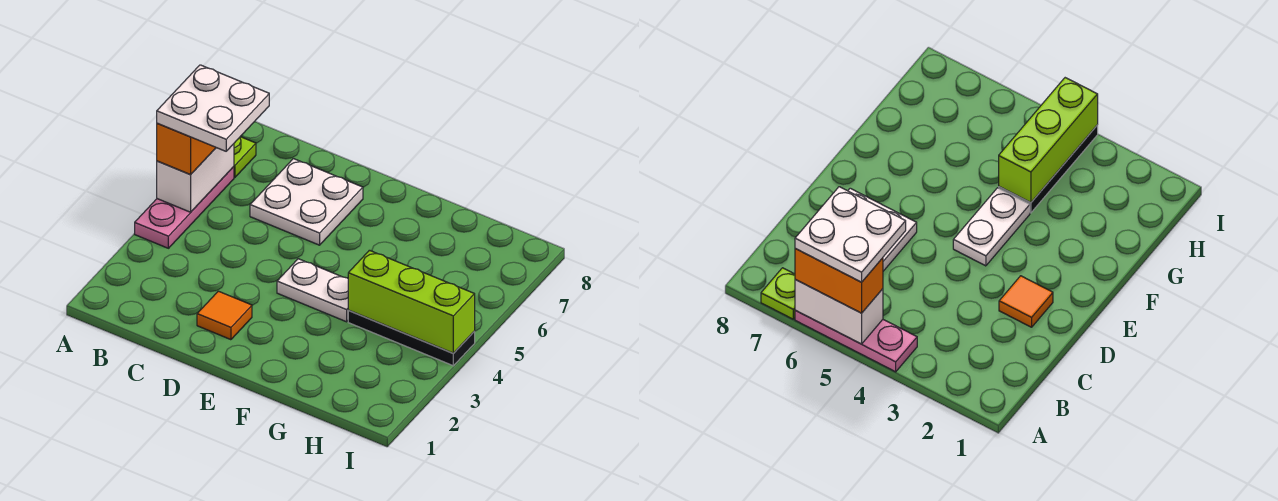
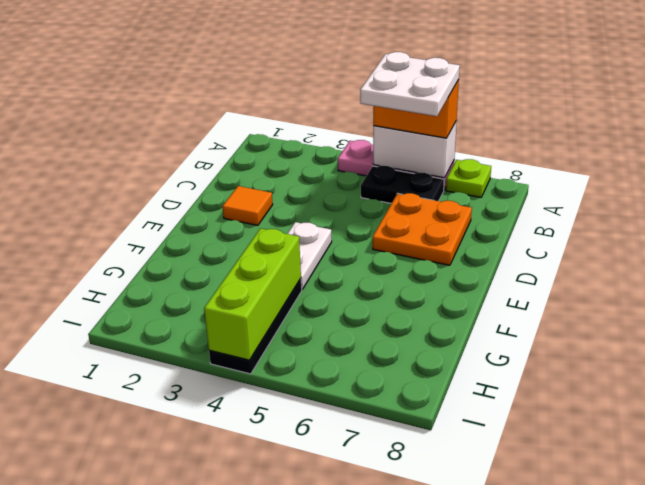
none -> black plate B5:B6 level 1
white plate C6:D7 level 1 -> orange plate C6:D7 level 1

